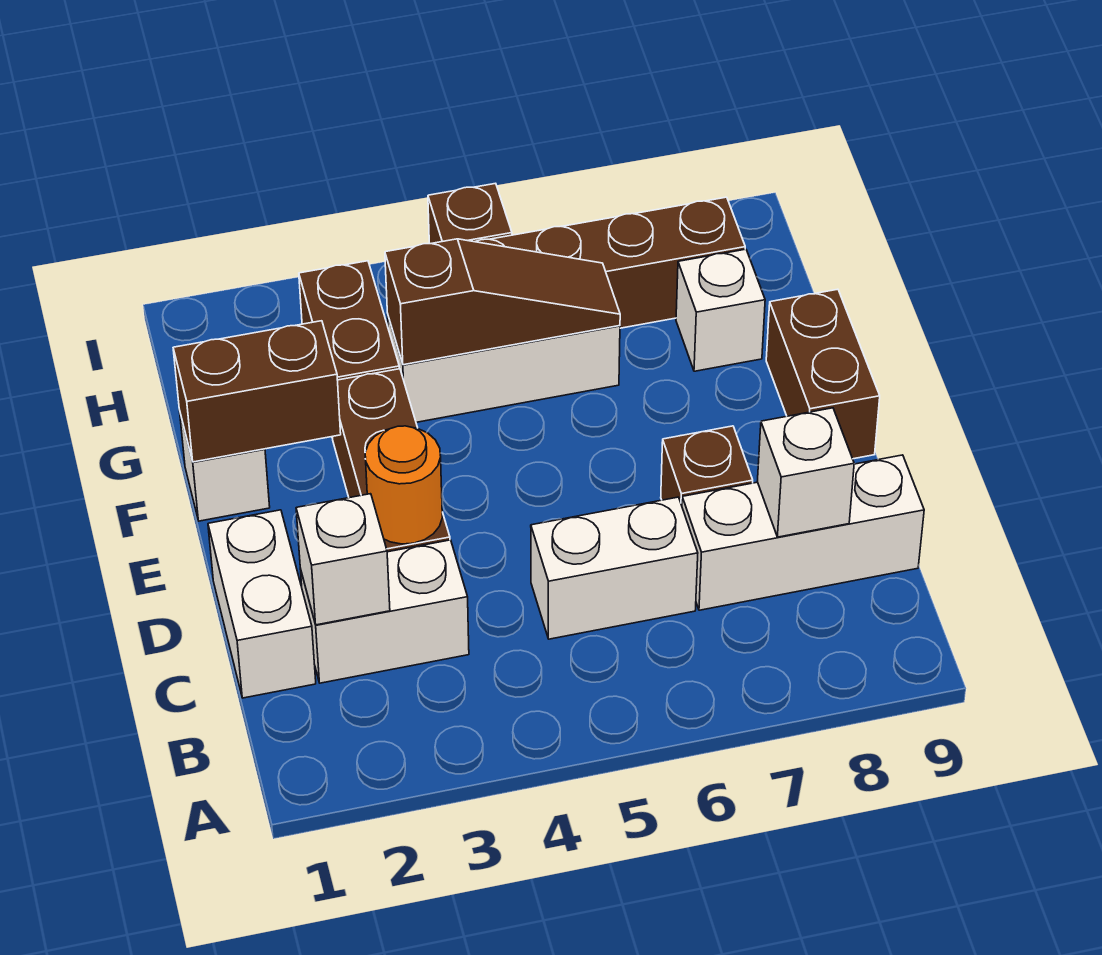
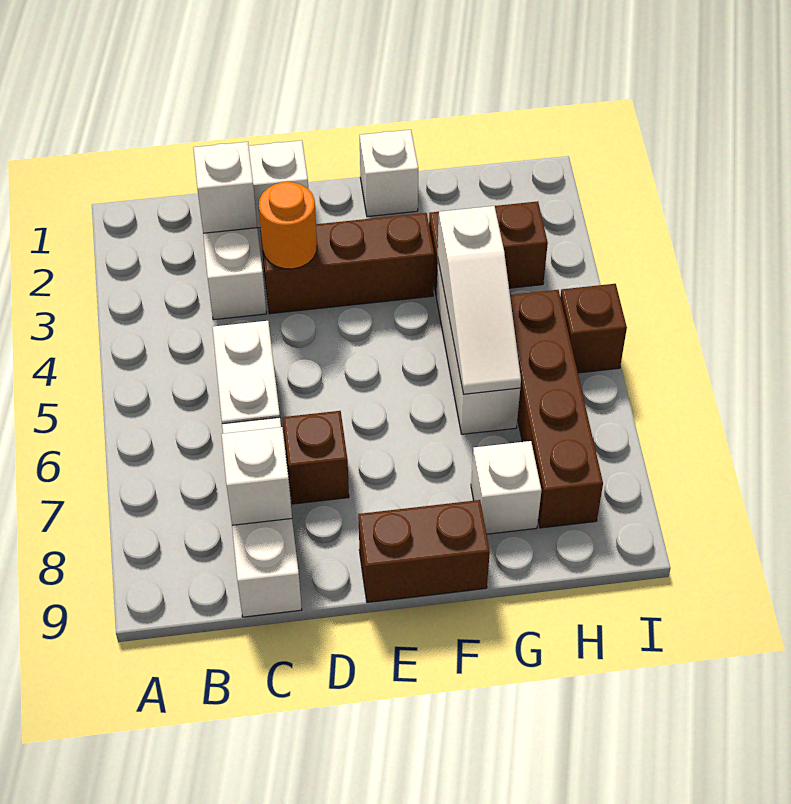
brown brick F1:F2 level 2 -> none
brown slope G4:G6 level 2 top 4 -> white slope G4:G6 level 2 top 4

